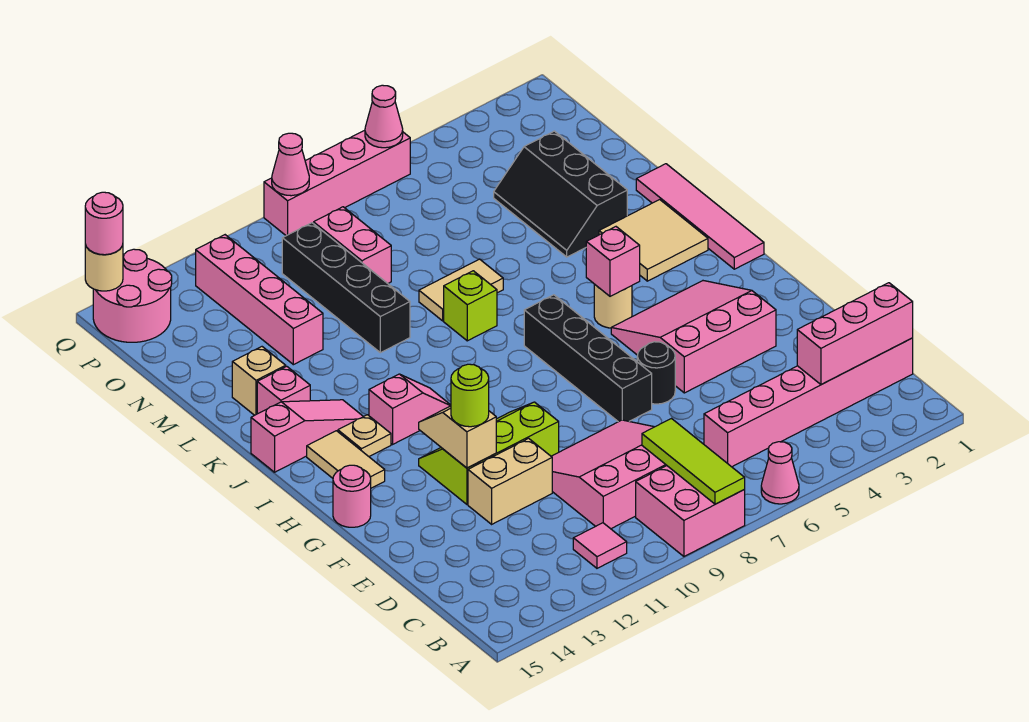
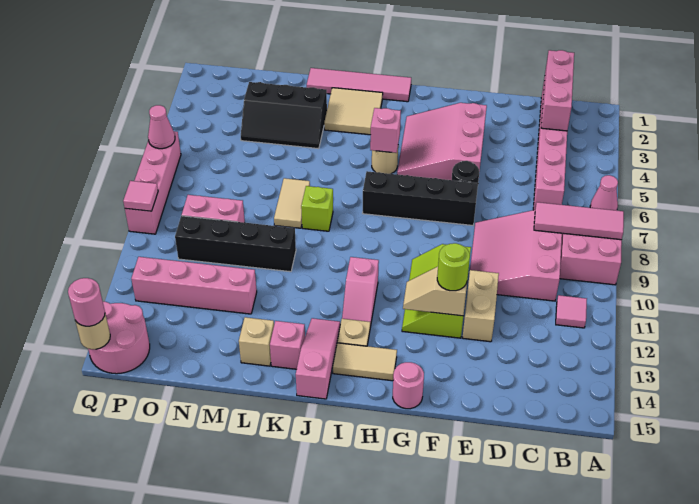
lime tile A8:C8 level 2 -> pink tile A8:C8 level 2
pink slope I11:I12 level 1 top 12 -> pink slope I11:I12 level 1 top 11
pink cone Q9 level 2 -> pink tile Q9 level 2

